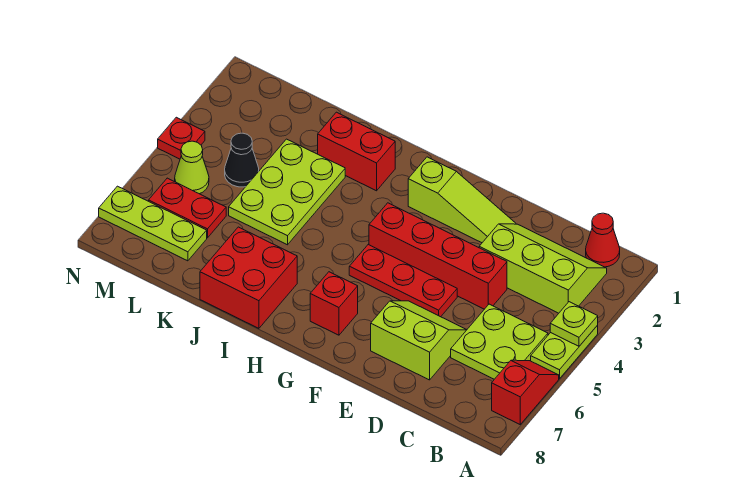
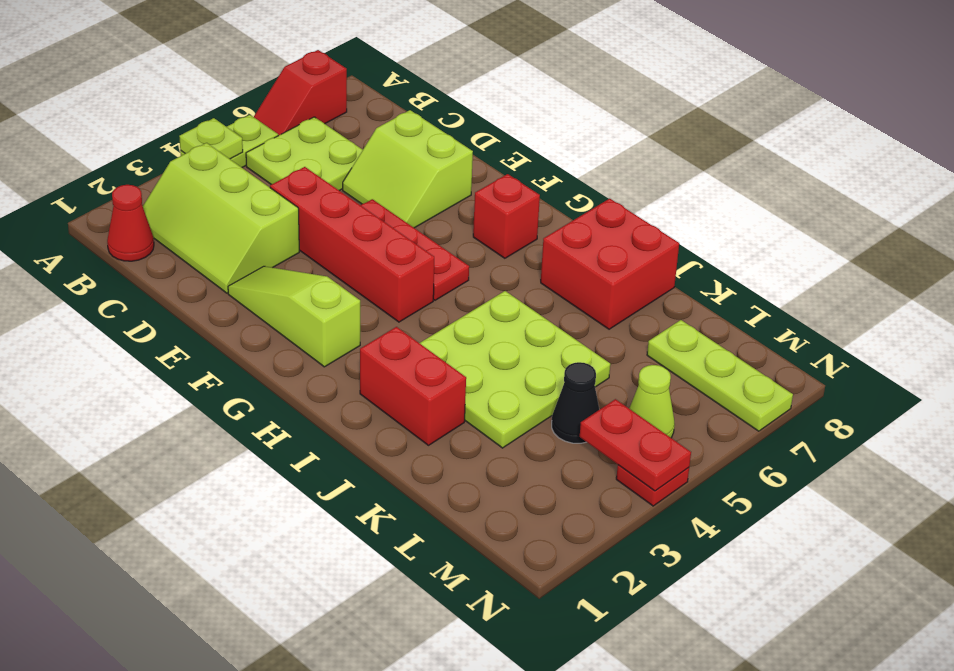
lime plate J3:K5 level 1 -> lime plate I3:K5 level 1
red plate L6:M6 level 1 -> red plate M4:N4 level 2

